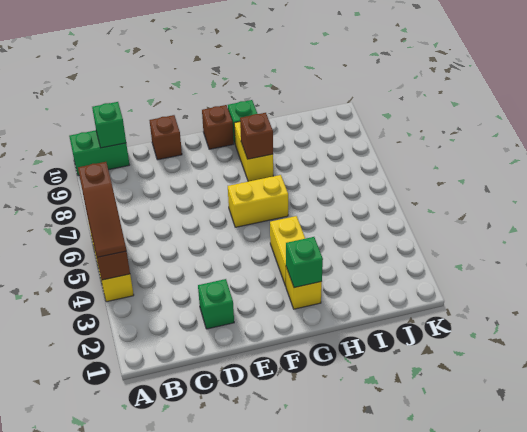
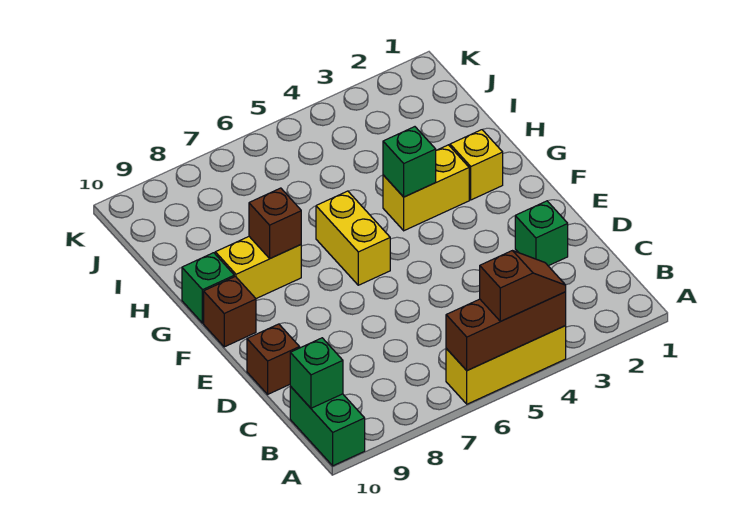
brown slope A4:A6 level 3 top 6 -> brown slope A4:A5 level 3 top 5
green brick G2 level 2 -> green brick G4 level 2

